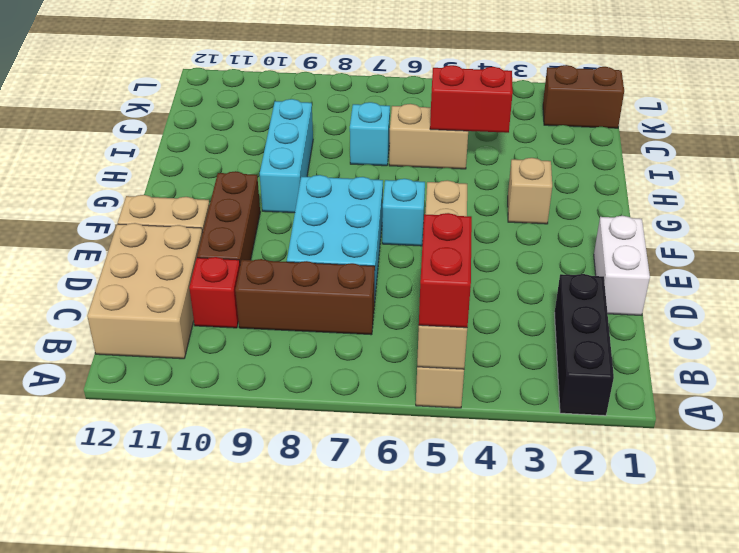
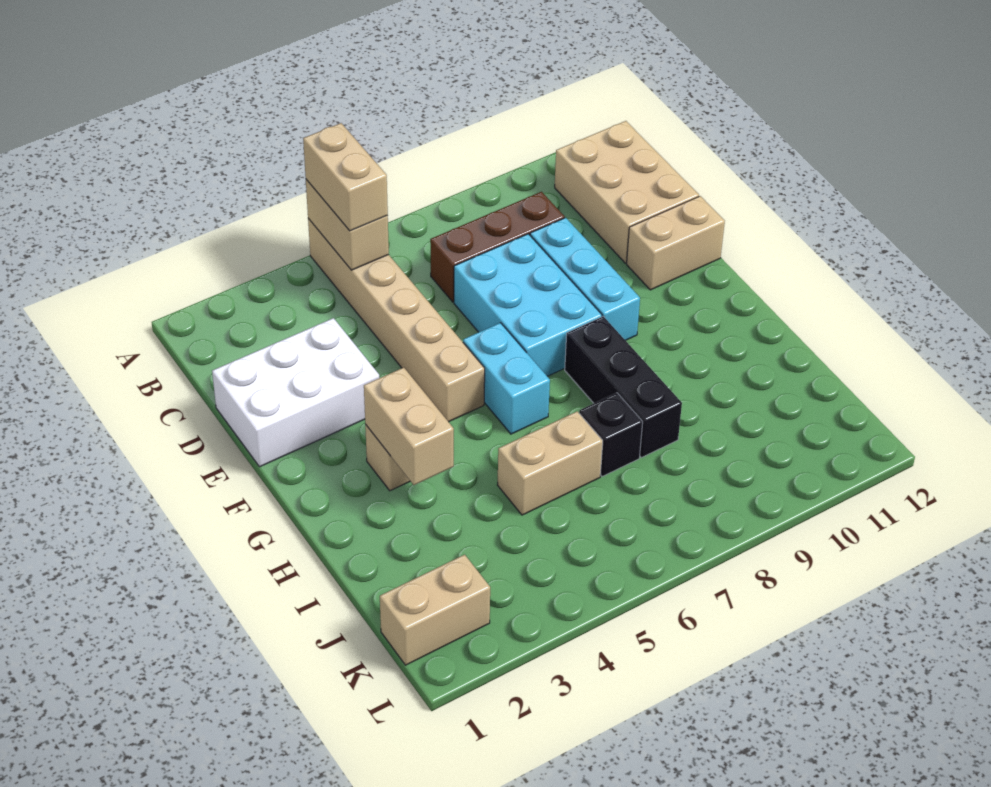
black brick A2:C2 level 1 -> black brick G8:I8 level 1
red brick A5:B5 level 3 -> tan brick A5:B5 level 3
red brick C10 level 1 -> none
white brick D1:E1 level 1 -> white brick D1:E3 level 1
brown brick D10:F10 level 1 -> none
cyan brick F6 level 1 -> cyan brick F6:G6 level 1
none -> tan brick G3:H3 level 2
cyan brick G9:I9 level 1 -> cyan brick D9:F9 level 1
red brick I4:I5 level 2 -> none
cyan brick I7 level 1 -> black brick I7 level 1
brown brick K1:K2 level 1 -> tan brick K1:K2 level 1

